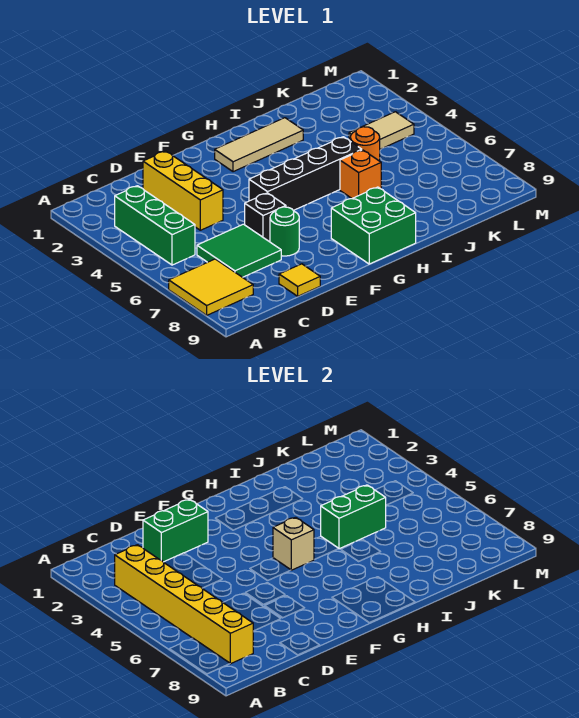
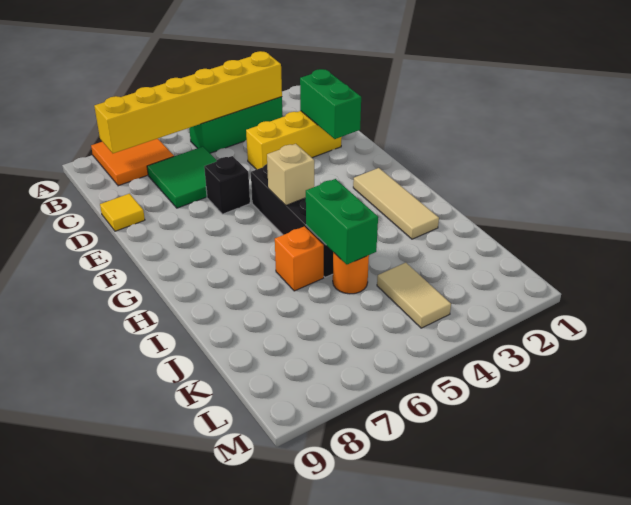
yellow tile A7:B8 level 1 -> orange tile A7:B8 level 1
green round brick E7 level 1 -> none
green brick G8:H9 level 1 -> none

